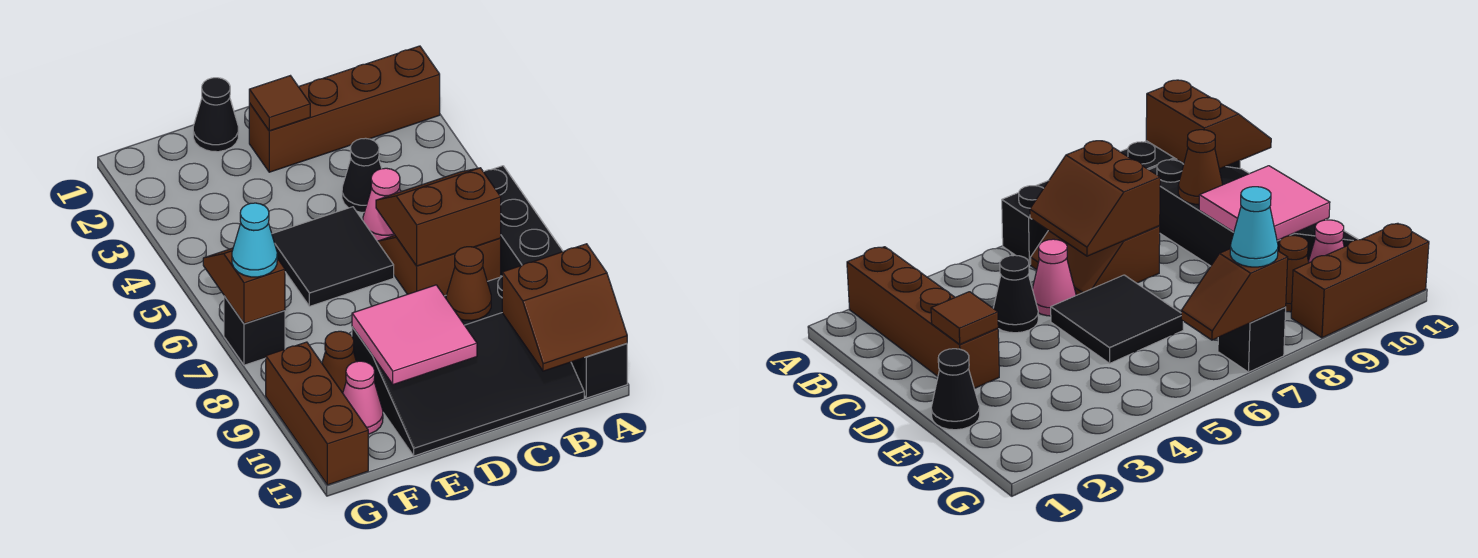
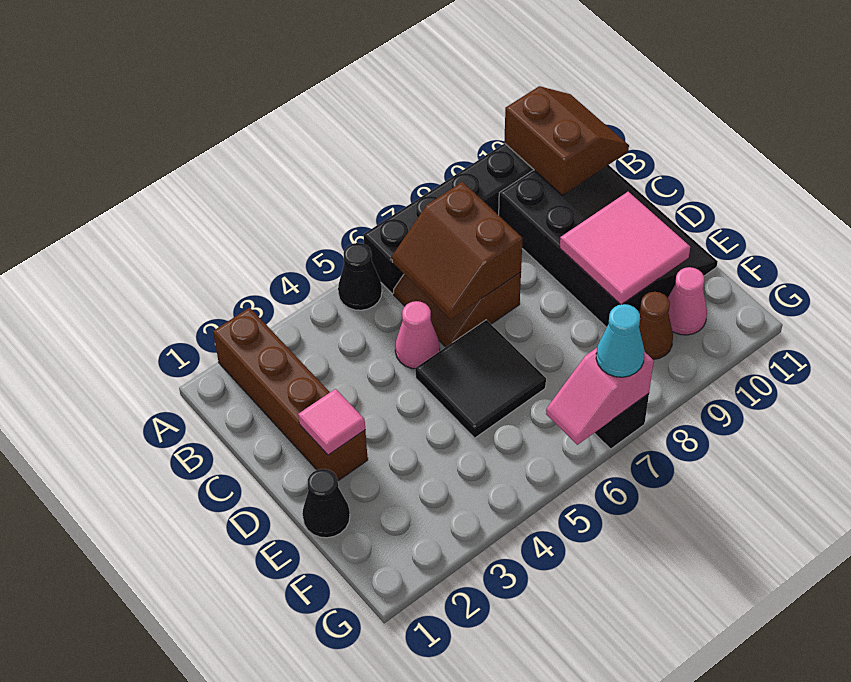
black cone C4 level 1 -> black cone A5 level 1
brown cone C9 level 2 -> none
brown tile D2 level 2 -> pink tile D2 level 2
brown slope G6:G7 level 2 top 7 -> pink slope G6:G7 level 2 top 7
brown brick G9:G11 level 1 -> none

